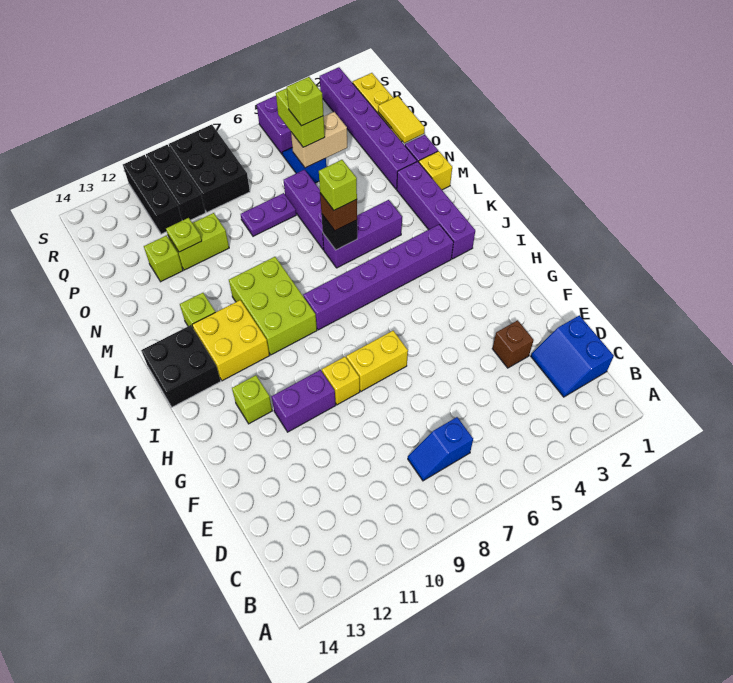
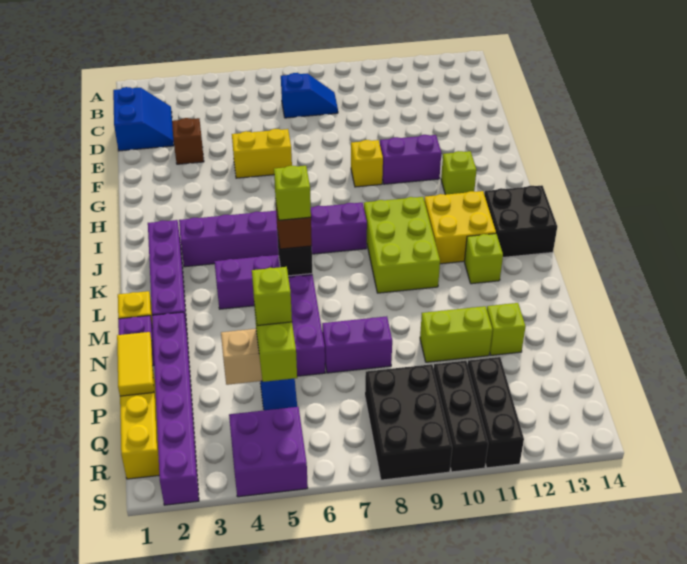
yellow brick G7:G8 level 1 -> yellow brick F5:F6 level 1
purple plate O7:O8 level 1 -> purple brick O7:O8 level 1
lime plate O11 level 2 -> none

